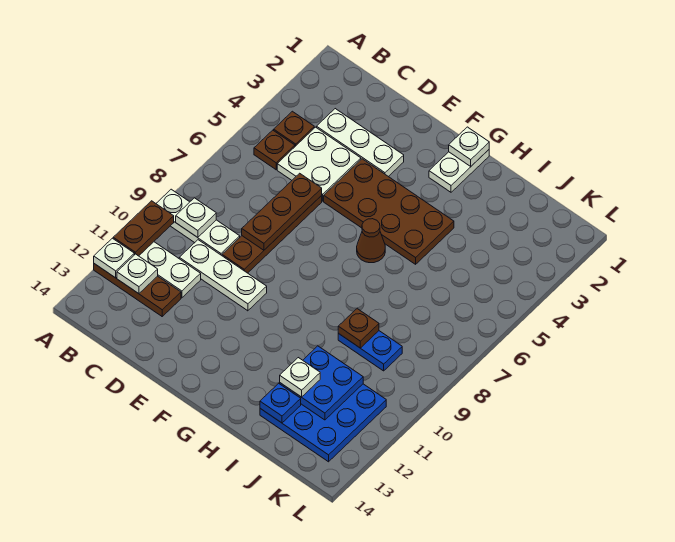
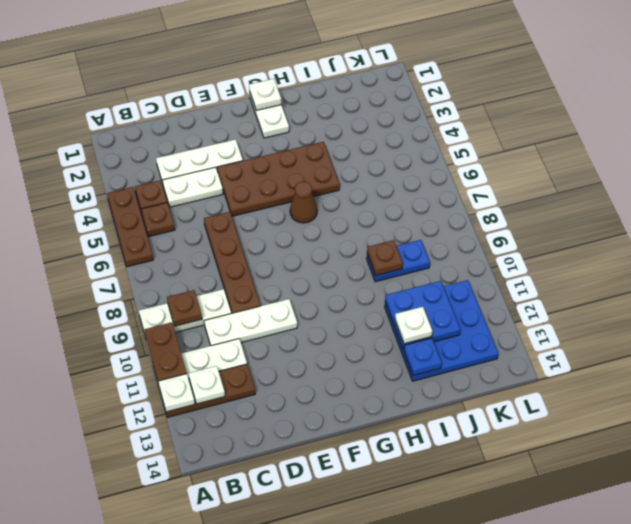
white plate B9 level 2 -> brown plate B9 level 2
white plate C4:D5 level 1 -> white plate C4:D4 level 1
brown plate D6:D8 level 2 -> brown plate A4:A6 level 1

